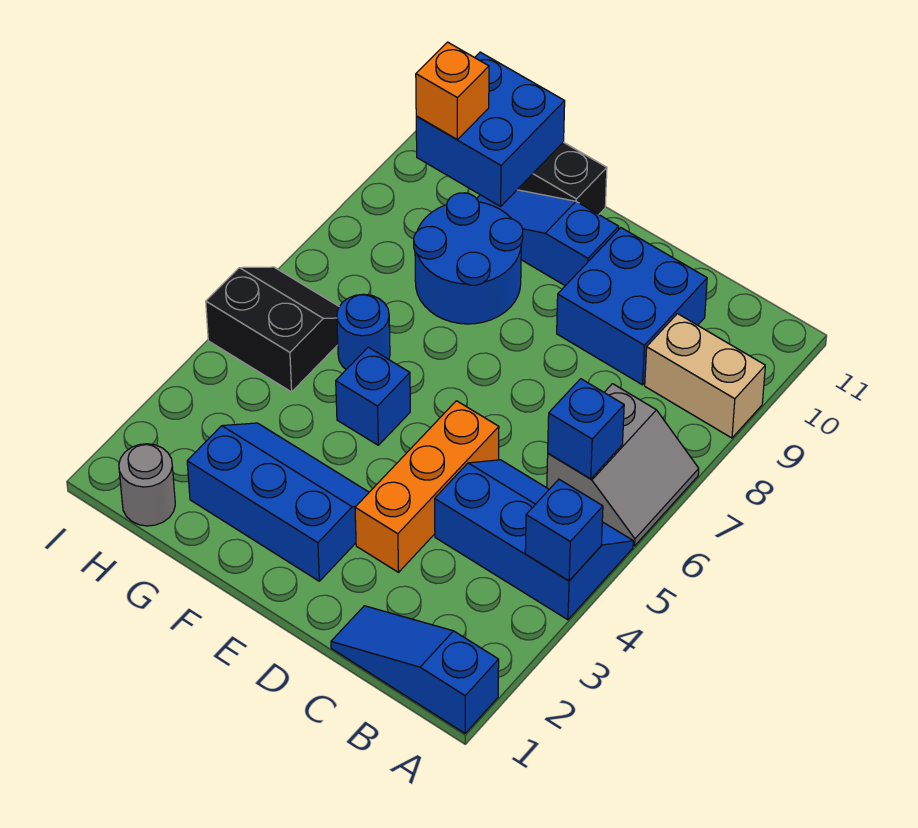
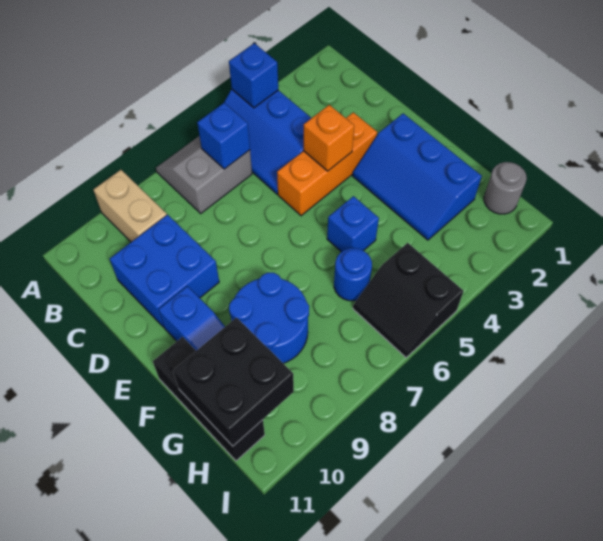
blue slope A1:C1 level 1 top A -> none
blue brick G10:H11 level 2 -> black brick G10:H11 level 2
orange brick H10 level 3 -> orange brick D4 level 2

